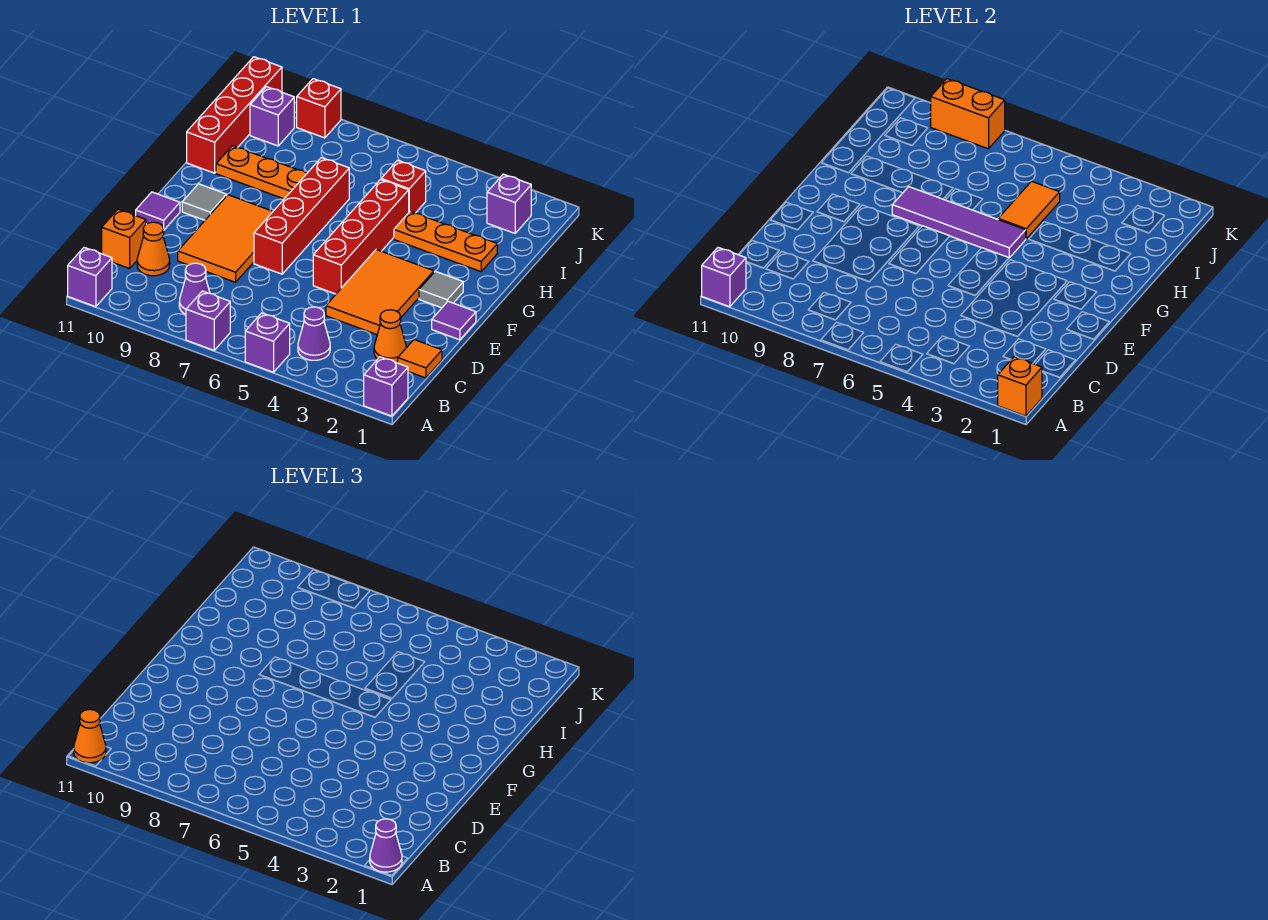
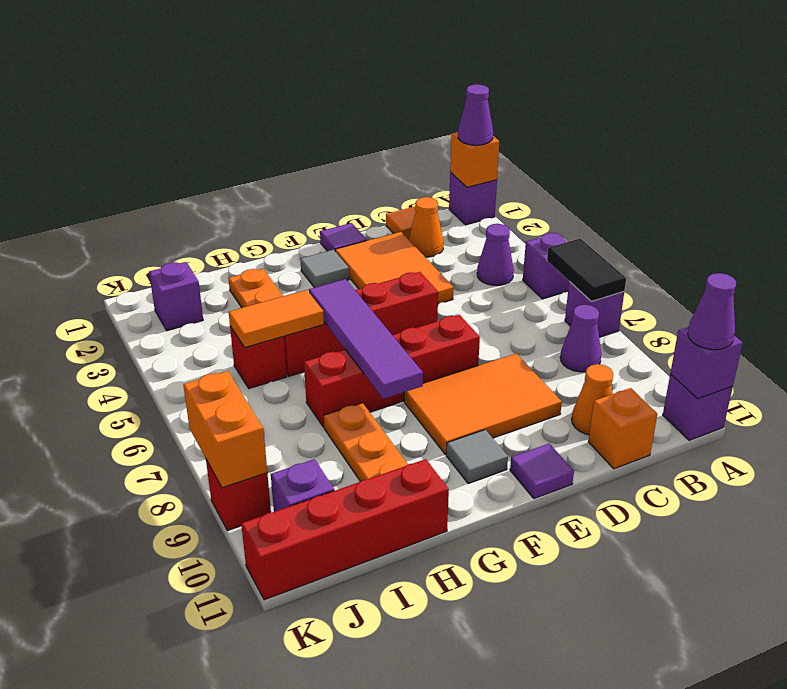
none -> black tile A6:A7 level 2
orange cone A11 level 3 -> purple cone A11 level 3
orange tile D3:F4 level 1 -> orange tile D2:E4 level 1

